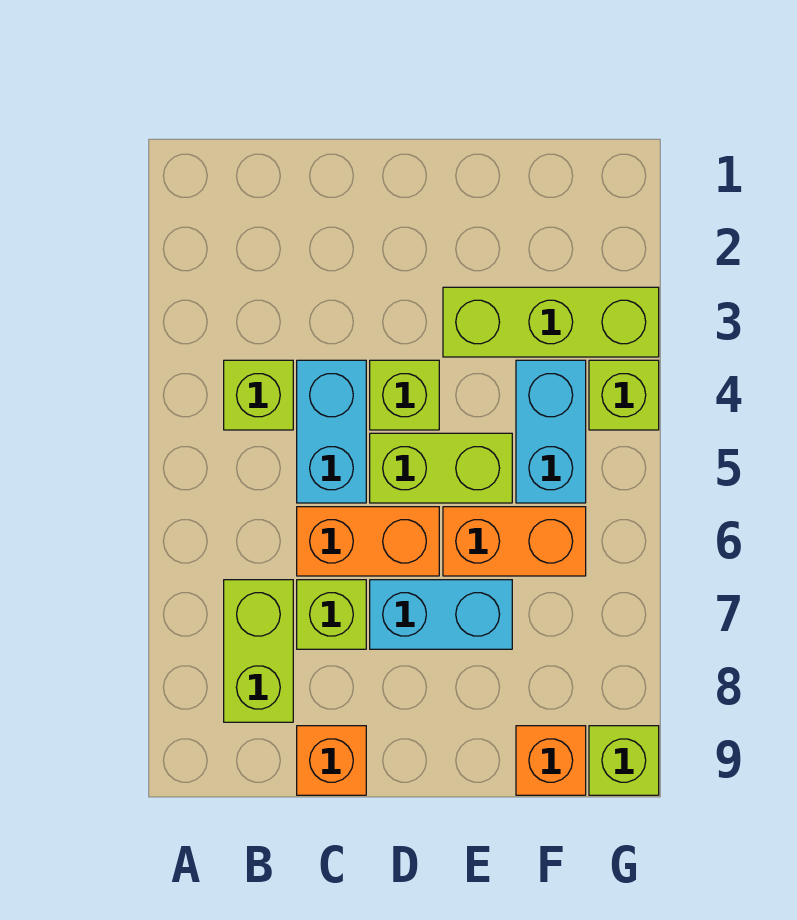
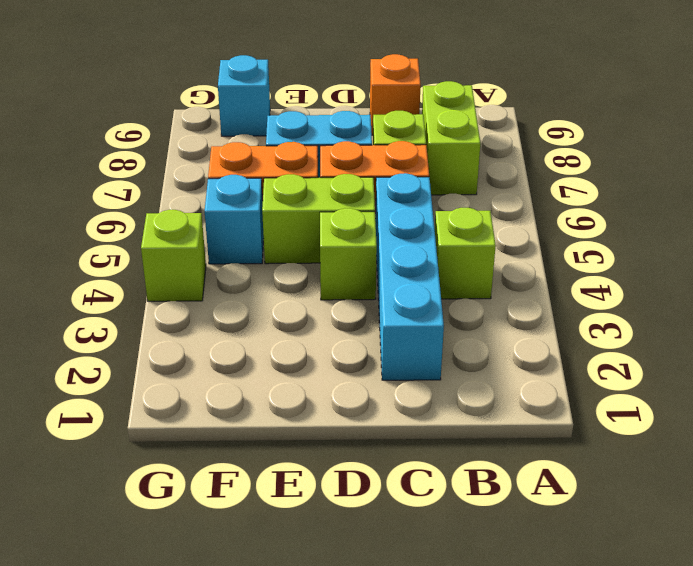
cyan brick C4:C5 level 1 -> cyan brick C2:C5 level 1
lime brick E3:G3 level 1 -> none
cyan brick F4:F5 level 1 -> cyan brick F5 level 1
orange brick F9 level 1 -> cyan brick F9 level 1
lime brick G9 level 1 -> none

